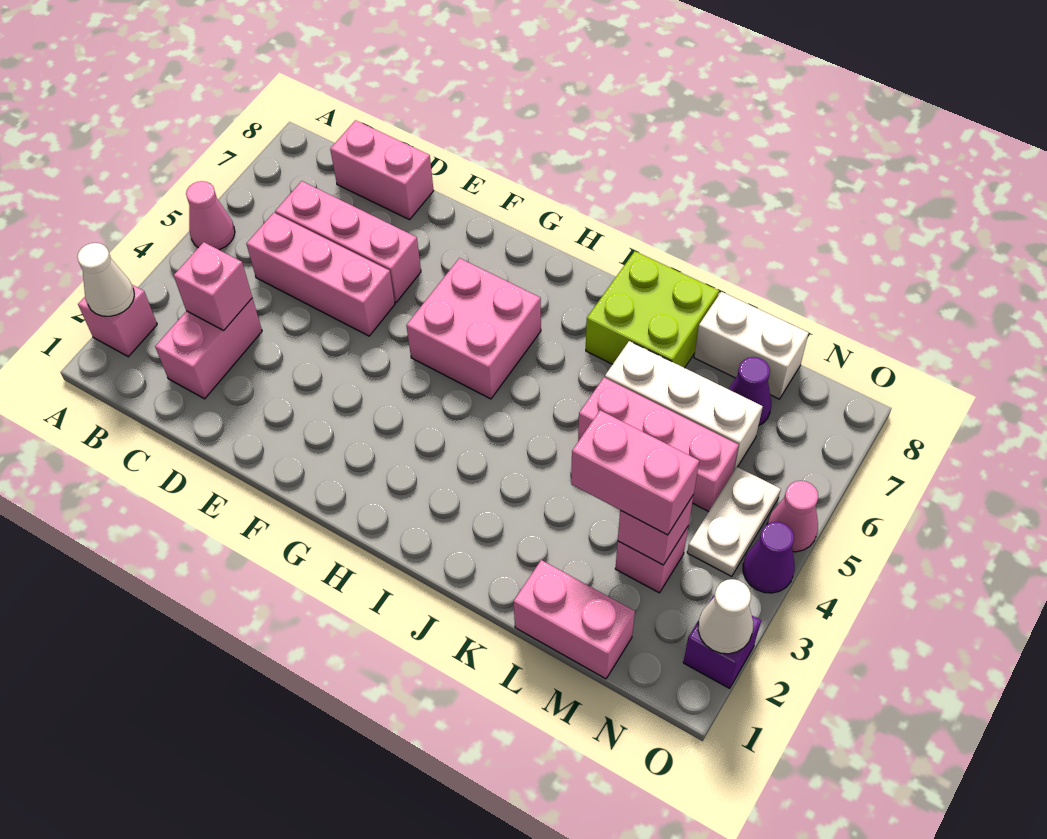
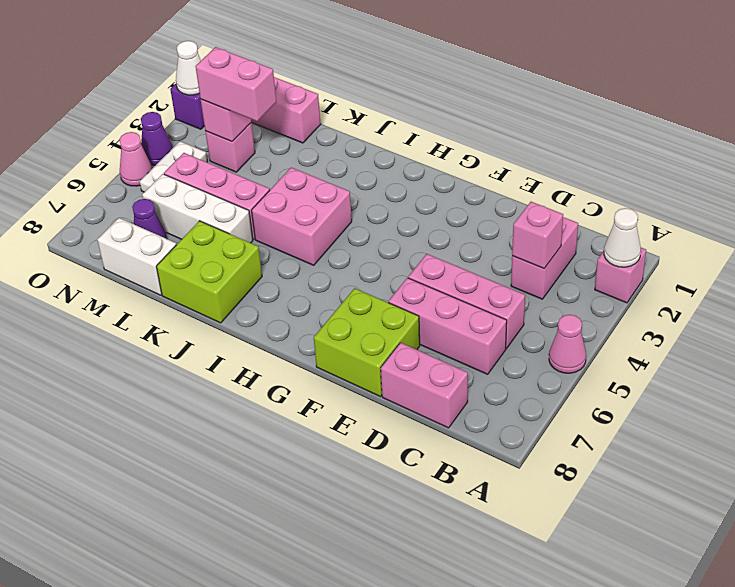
none -> lime brick E7:F8 level 1
pink brick G5:H6 level 1 -> pink brick I4:J5 level 1

